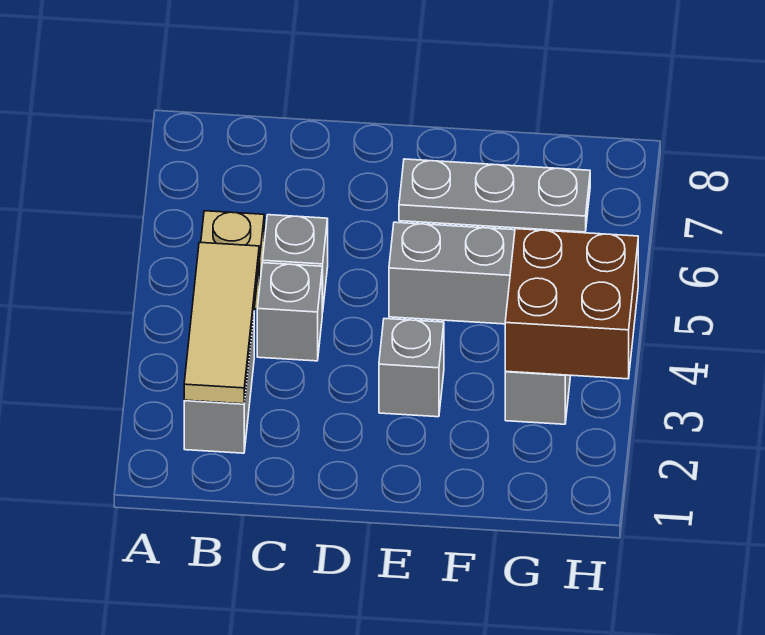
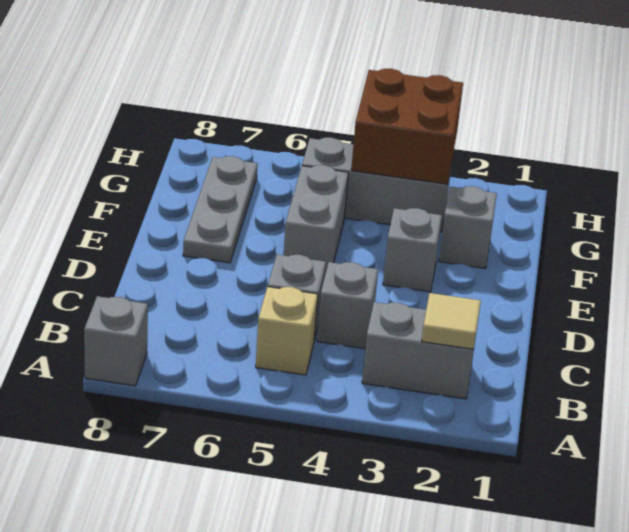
none -> grey brick A8 level 1
tan tile B2:B4 level 2 -> tan tile B2 level 2
none -> grey brick F2 level 1

